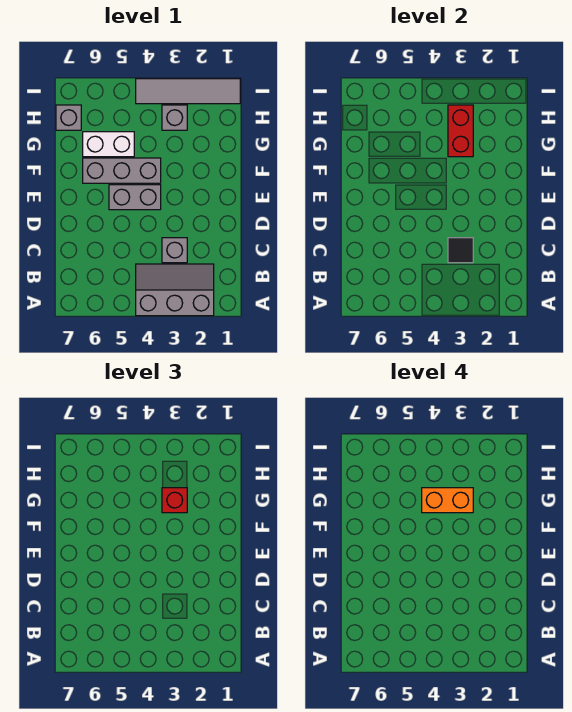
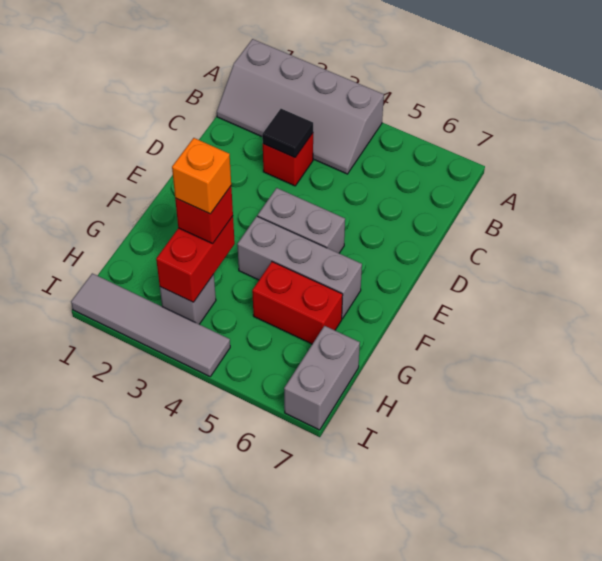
grey slope A2:B4 level 1 top A -> grey slope A1:B4 level 1 top A
grey brick C3 level 1 -> red brick C3 level 1
orange brick G3:G4 level 4 -> orange brick G3 level 4
white brick G5:G6 level 1 -> red brick G5:G6 level 1
grey brick H7 level 1 -> grey brick H7:I7 level 1

